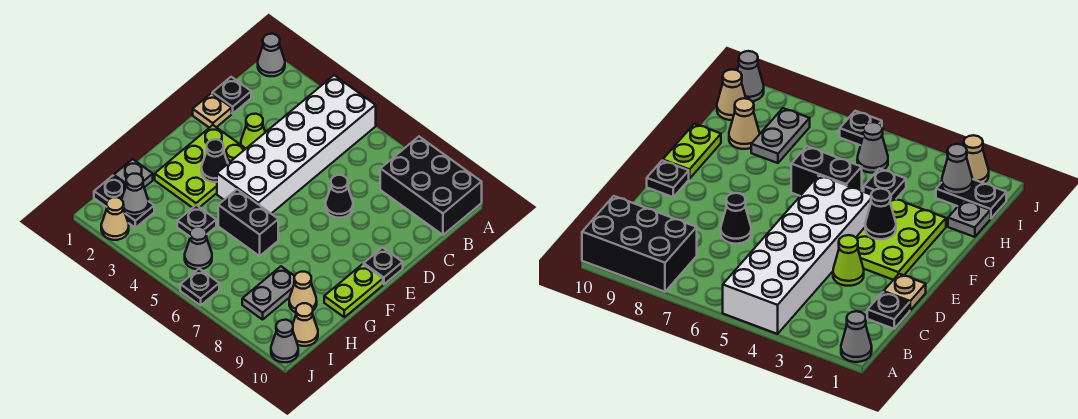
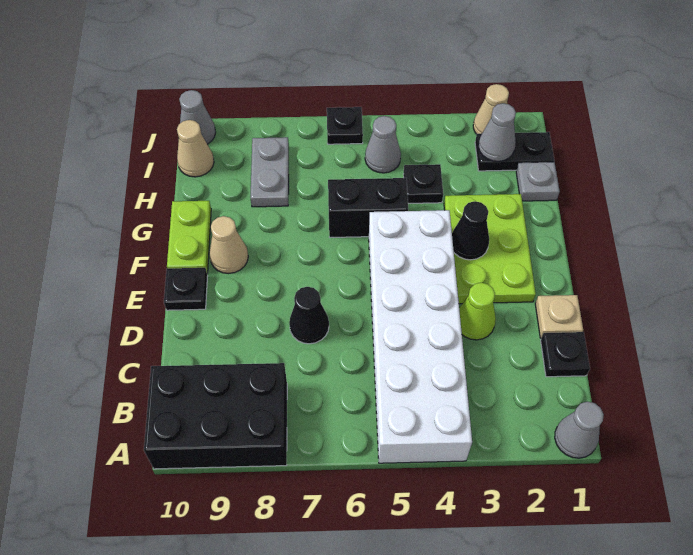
tan cone H9 level 1 -> tan cone F9 level 1

